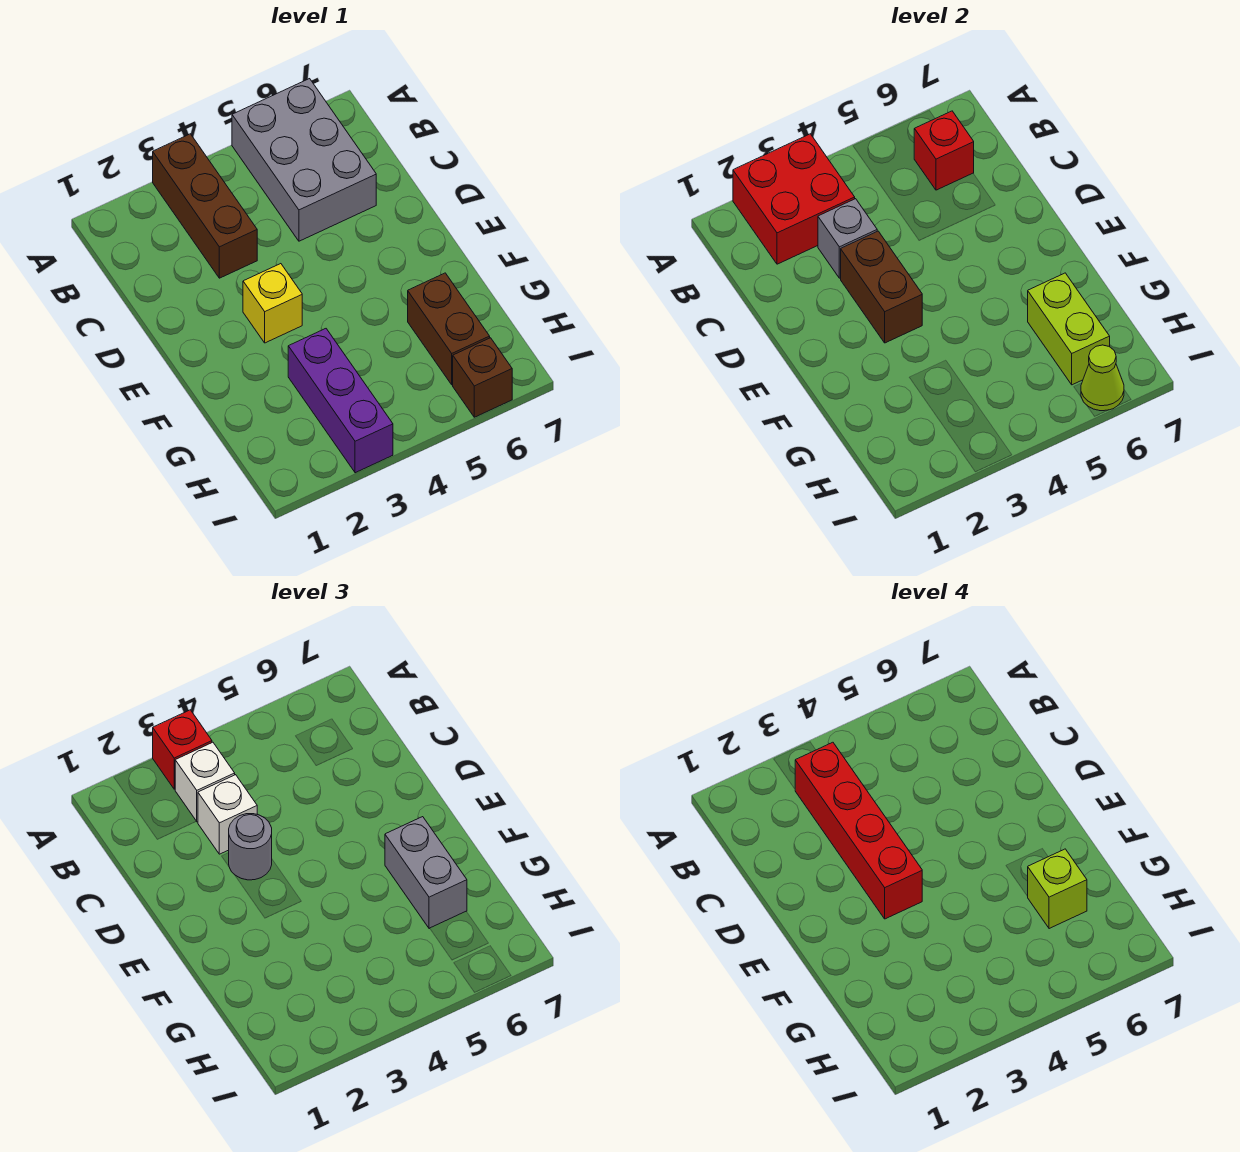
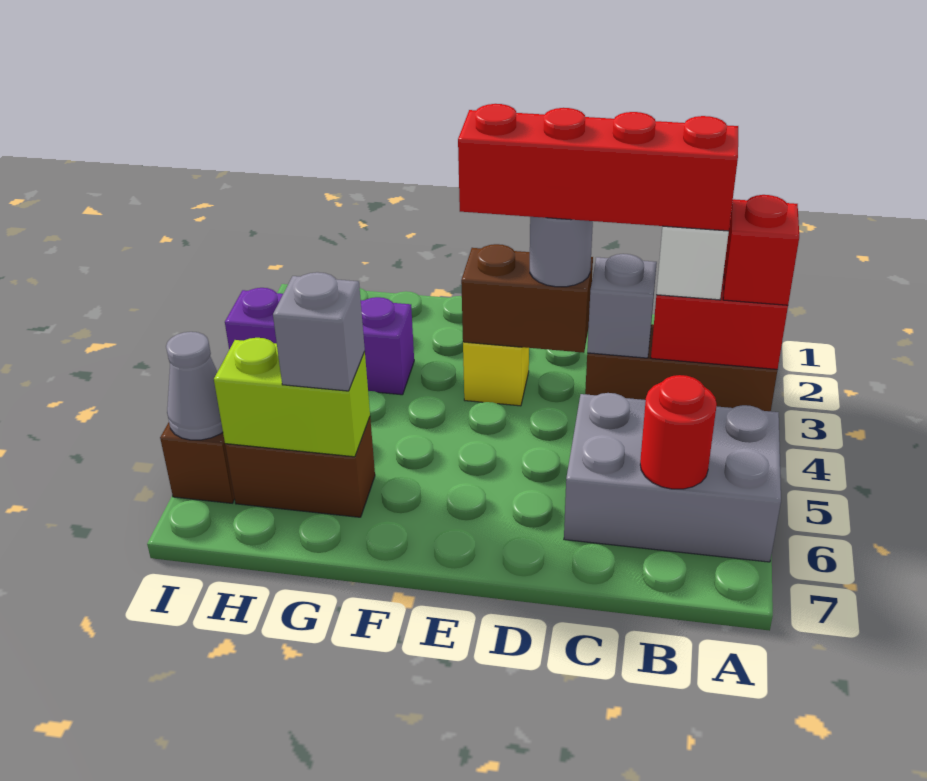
red brick B6 level 2 -> red round brick B6 level 2
white brick C3 level 3 -> none
grey brick F6:G6 level 3 -> grey brick G6 level 3
lime brick G6 level 4 -> none
lime cone I6 level 2 -> grey cone I6 level 2

